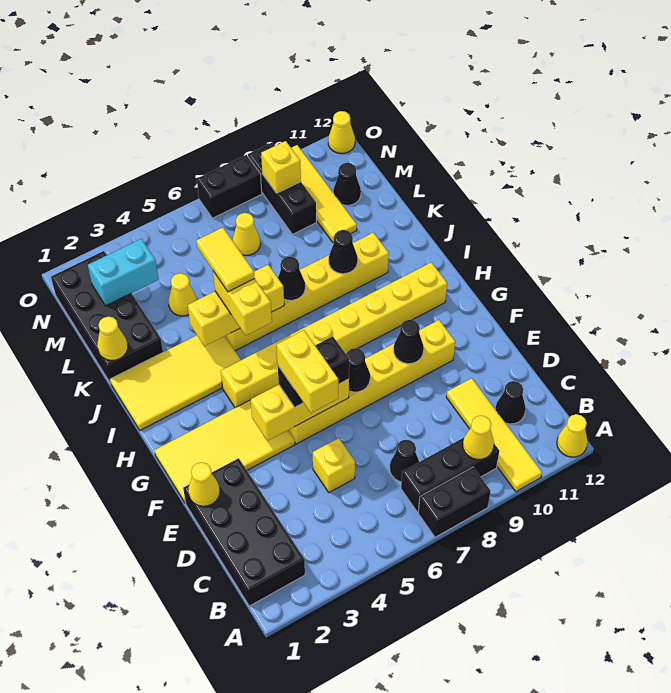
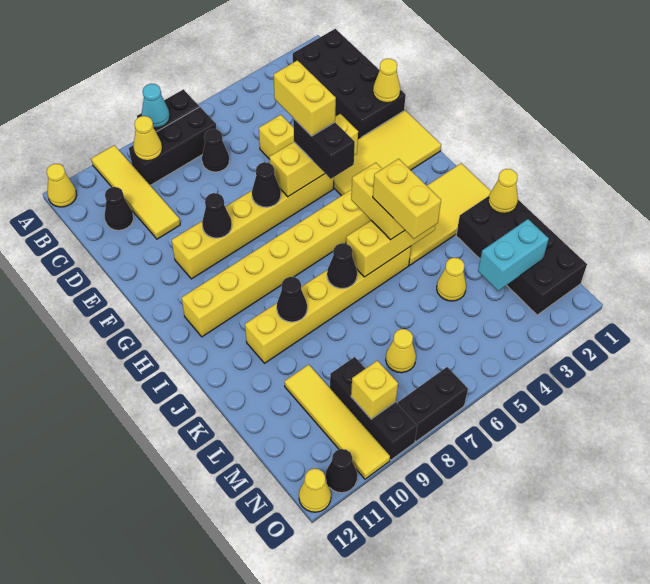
none -> cyan cone A8 level 2
black brick F5:F6 level 3 -> black brick F5:G5 level 3
yellow tile J5:K5 level 4 -> yellow brick J5:K5 level 4
black cone M11 level 1 -> black cone O11 level 1

